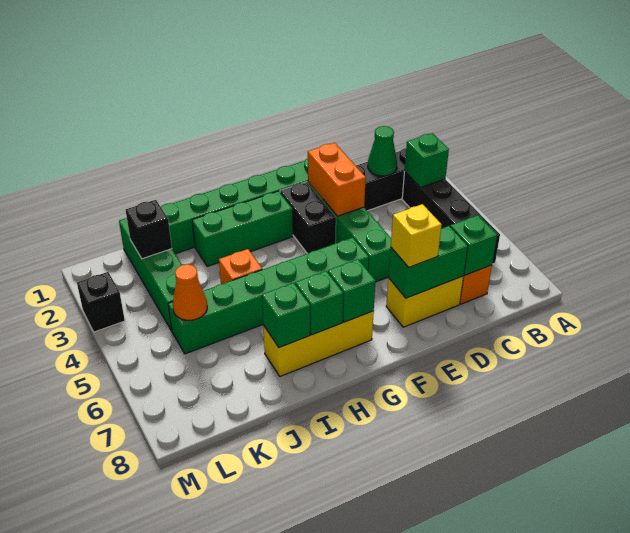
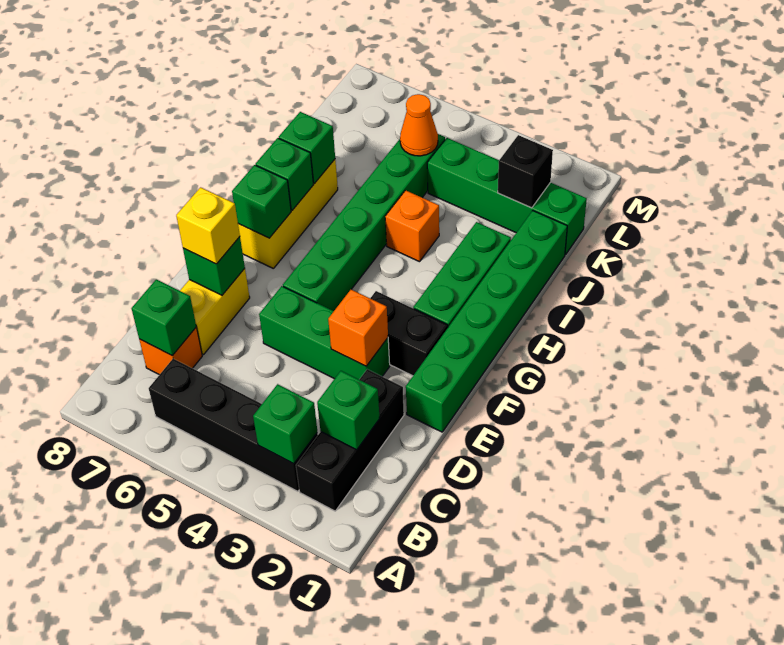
green cone C2 level 2 -> green brick C2 level 2
green brick D7:E7 level 2 -> green brick E7 level 2
orange brick E2:E3 level 2 -> orange brick E3 level 2
black brick M3 level 1 -> none

